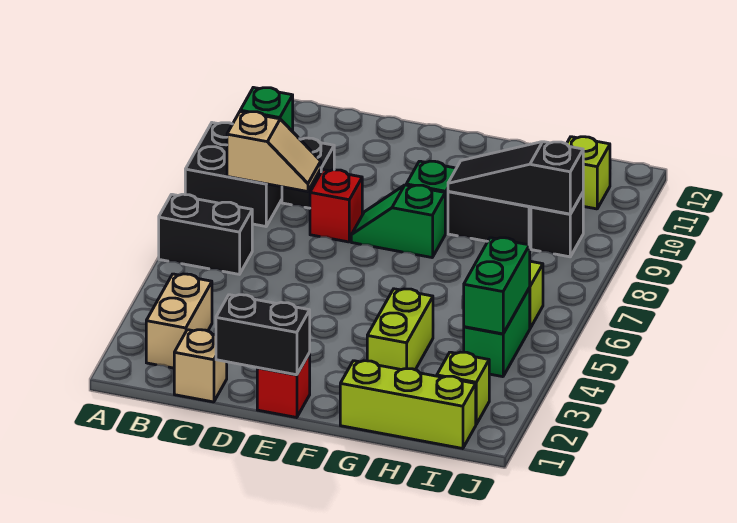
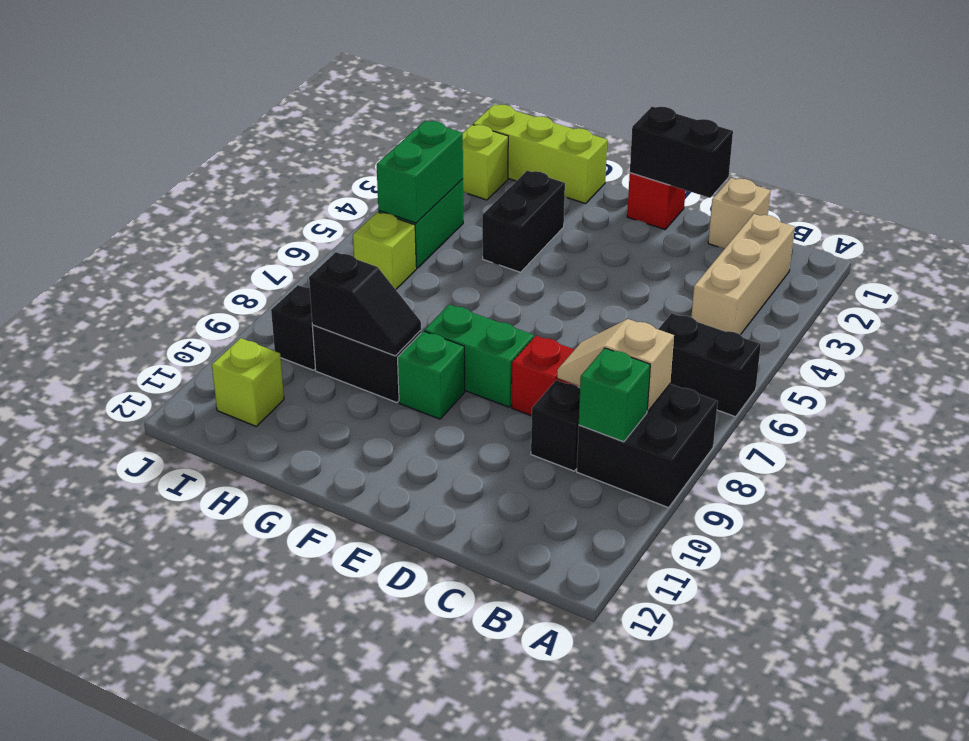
tan brick B2:B3 level 1 -> tan brick B2:B4 level 1
green slope E8:F8 level 1 top F -> green brick E8:F8 level 1
lime brick G3:G4 level 1 -> black brick G3:G4 level 1
black slope G9:I9 level 2 top I -> black slope G9:H9 level 2 top H

